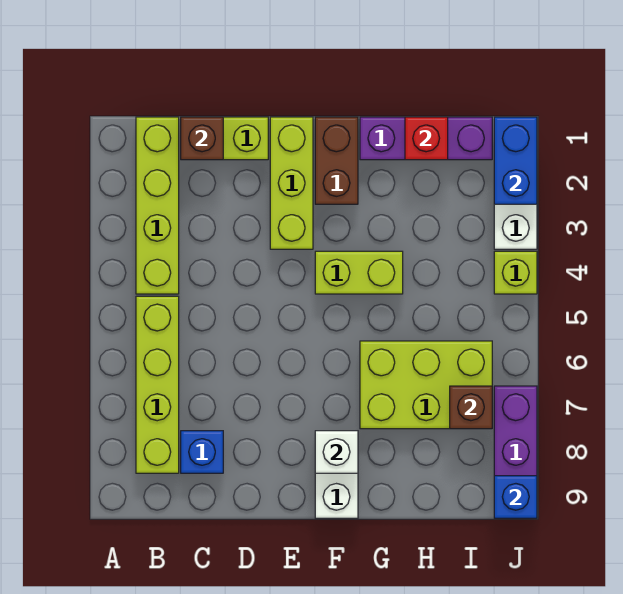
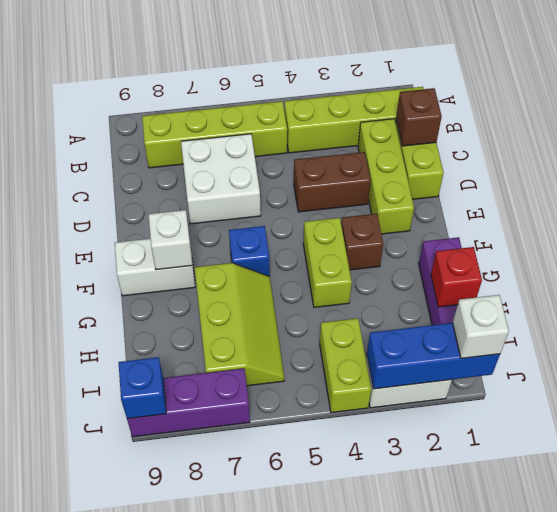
none -> white brick C6:D7 level 1
blue brick C8 level 1 -> blue brick F6 level 1
lime brick E1:E3 level 1 -> lime brick C2:E2 level 1
brown brick F1:F2 level 1 -> brown brick D3:D4 level 1
lime brick G6:I7 level 1 -> lime slope G6:I7 level 1 top 7
brown brick I7 level 2 -> brown brick F3 level 1
blue brick J1:J2 level 2 -> blue brick J1:J3 level 2
none -> white brick J1 level 3
lime brick J4 level 1 -> lime brick I4:J4 level 1

